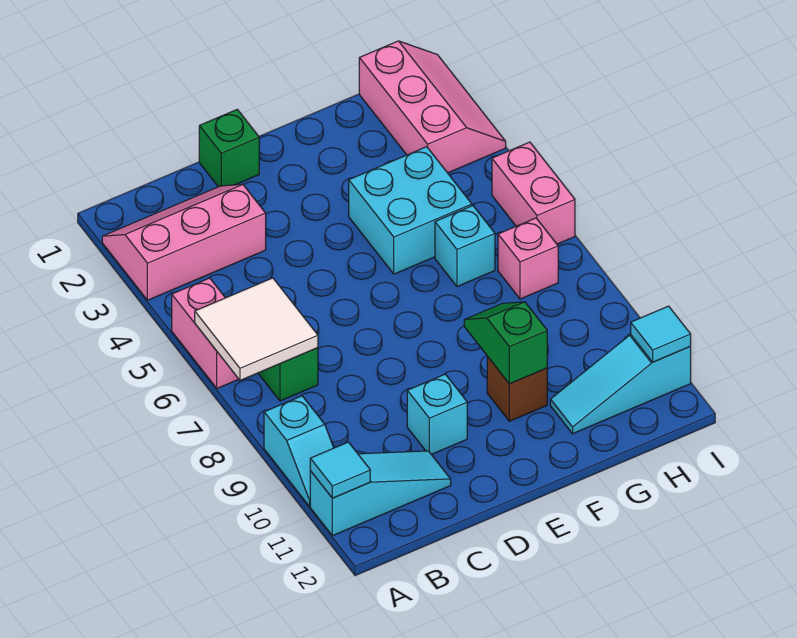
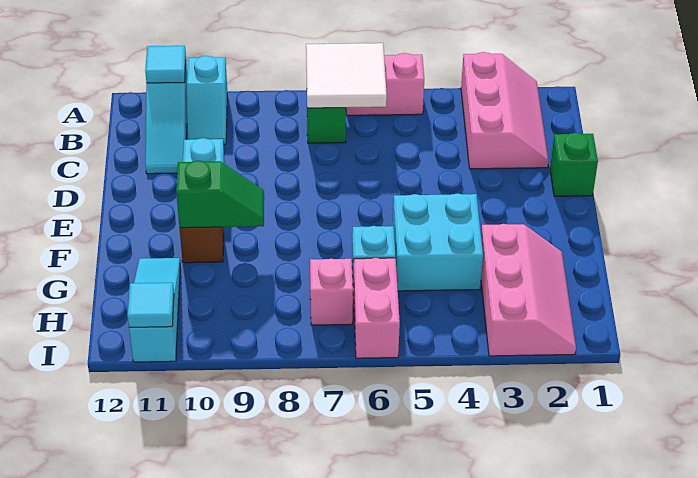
cyan slope A9:A10 level 1 top 9 -> cyan slope A10:B10 level 1 top A
pink slope H1:I3 level 1 top H -> pink slope G2:I3 level 1 top 3
pink brick I5:I6 level 1 -> pink brick H6:I6 level 1

